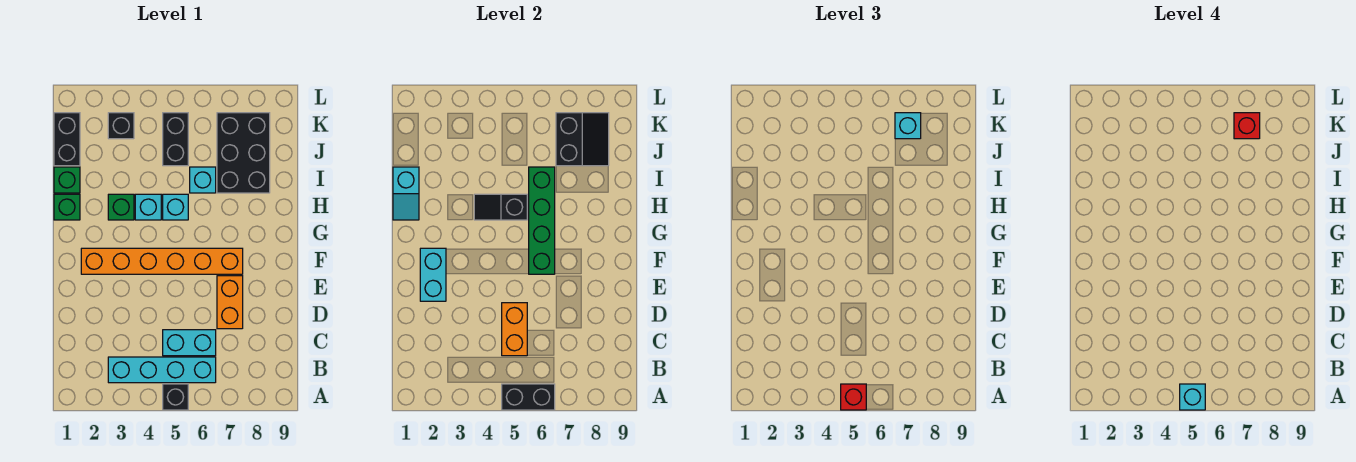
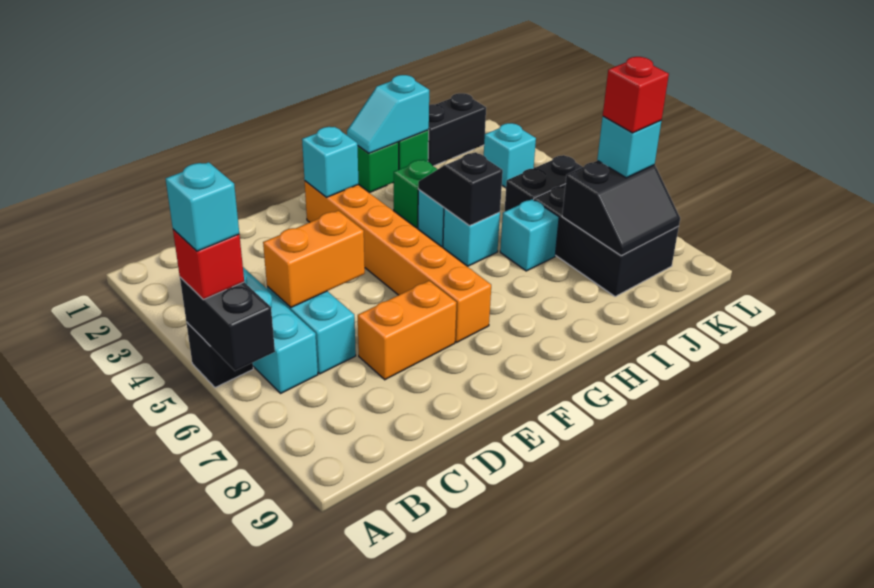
cyan brick E2:F2 level 2 -> cyan brick F2 level 2
green brick F6:I6 level 2 -> none
black brick I7:K8 level 1 -> black brick J6:K8 level 1
black brick K3 level 1 -> cyan brick K3 level 1

